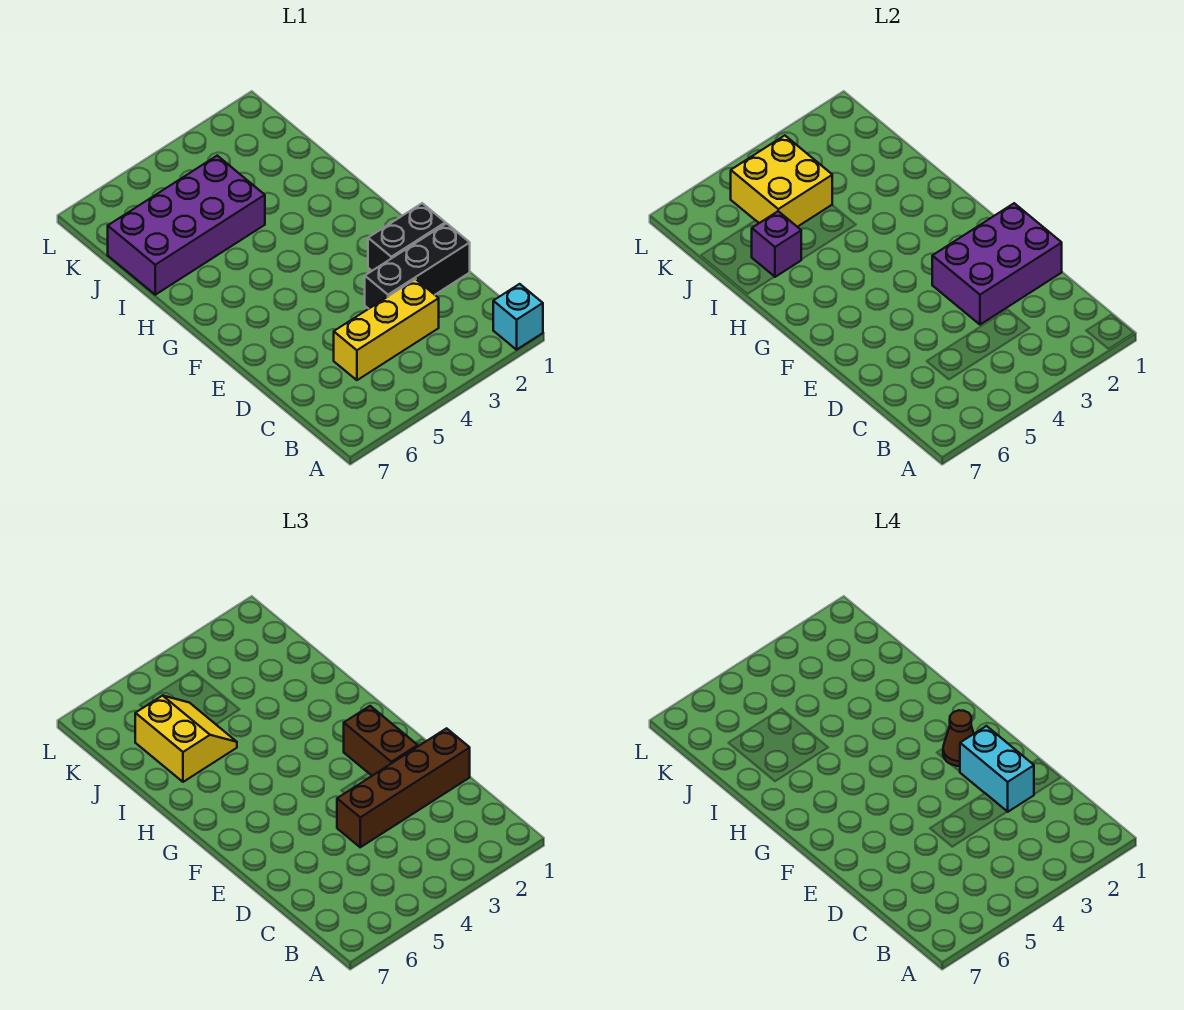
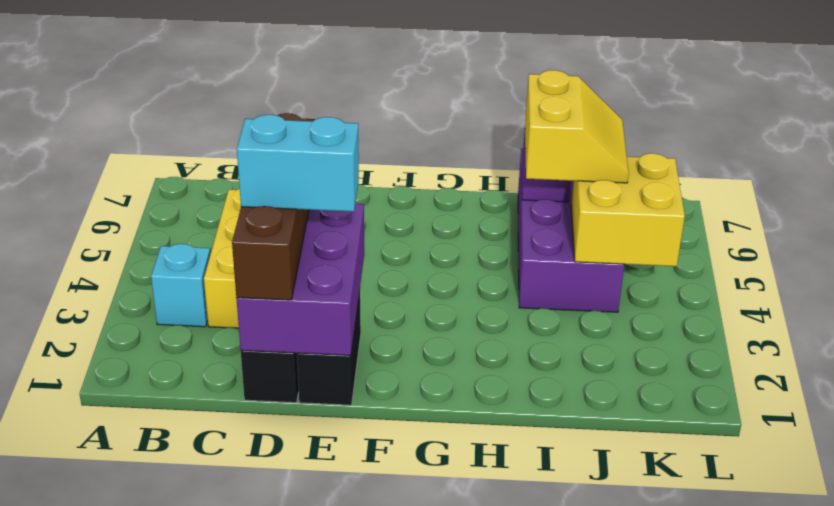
cyan brick A1 level 1 -> cyan brick B3 level 1
brown brick E2:F2 level 3 -> none
brown cone F2 level 4 -> none
yellow slope I5:J6 level 3 top 6 -> yellow slope I5:J6 level 3 top I

